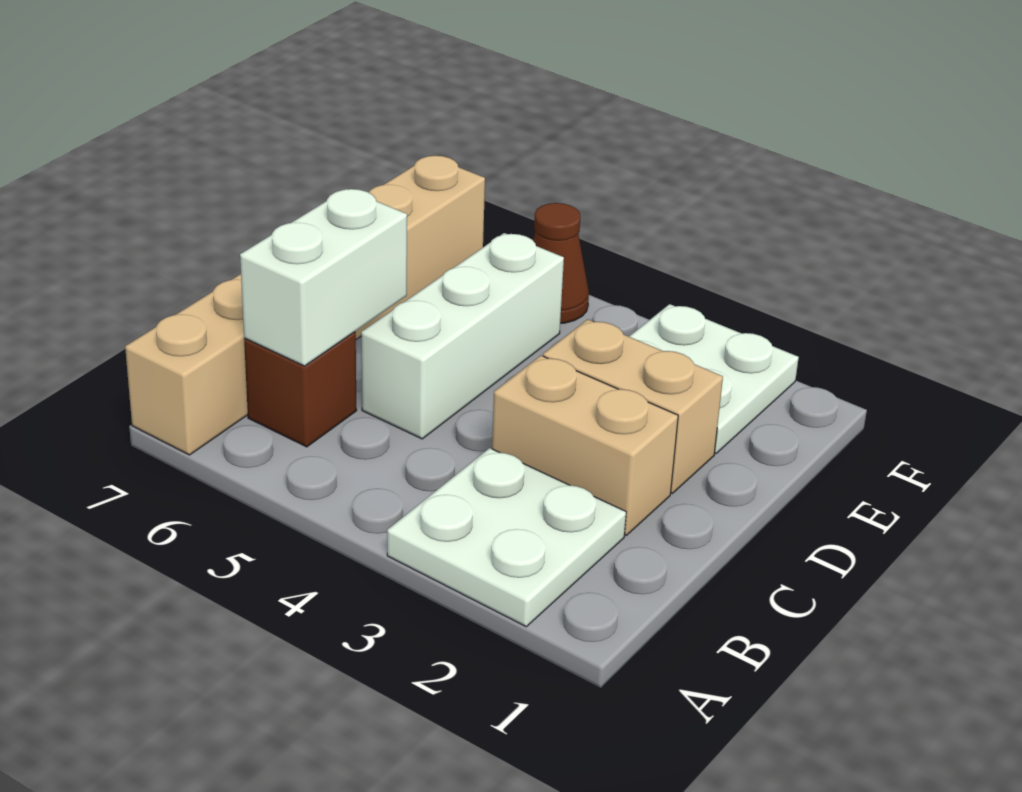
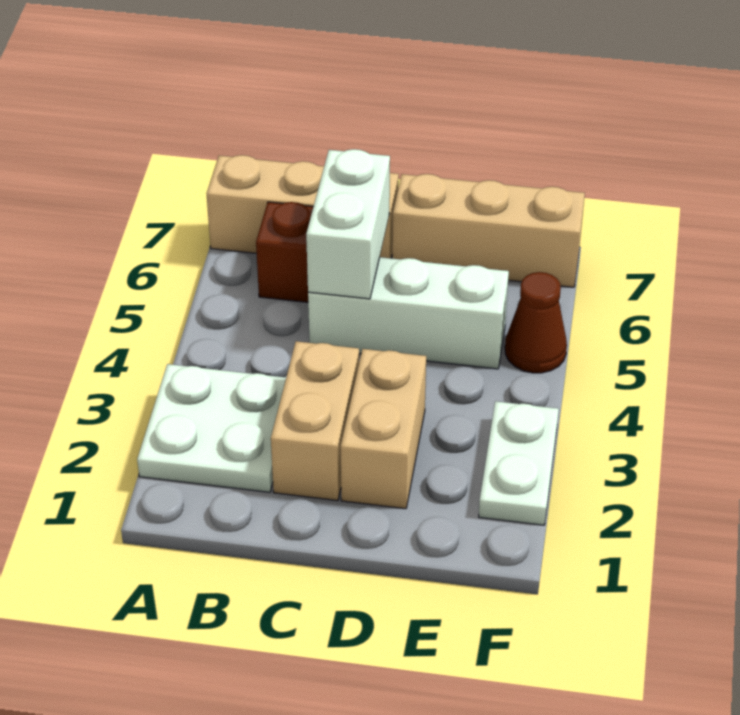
white brick B6:C6 level 2 -> white brick C5:C6 level 2
white plate E2:F3 level 1 -> white plate F2:F3 level 1

